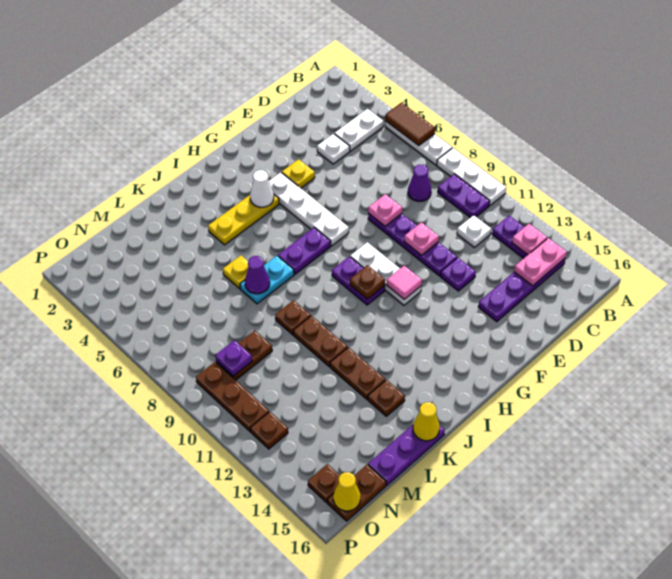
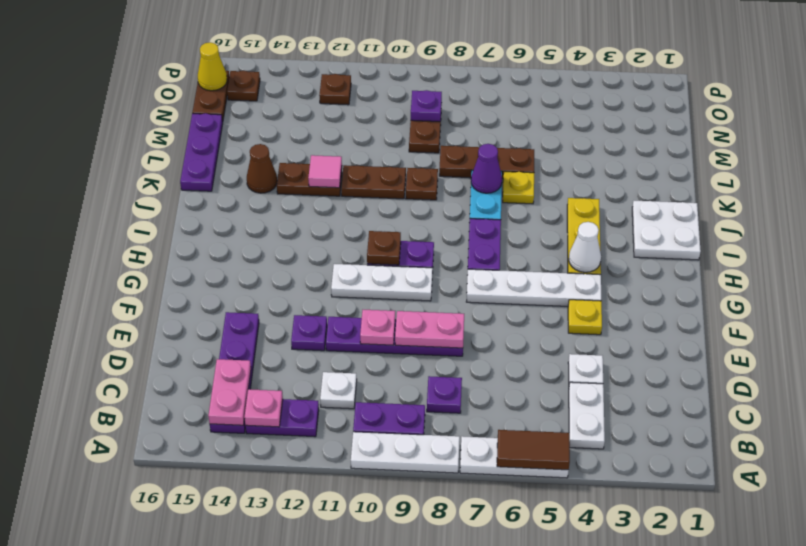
purple cone C8 level 1 -> purple plate C8 level 1
pink plate E8 level 2 -> pink plate E8:E9 level 2
pink tile G11 level 2 -> pink tile K12 level 2
none -> white plate I1:J2 level 1
brown plate K14 level 1 -> brown cone K14 level 1
yellow cone K16 level 2 -> none
brown plate O9:O11 level 1 -> brown plate L6:L8 level 1

